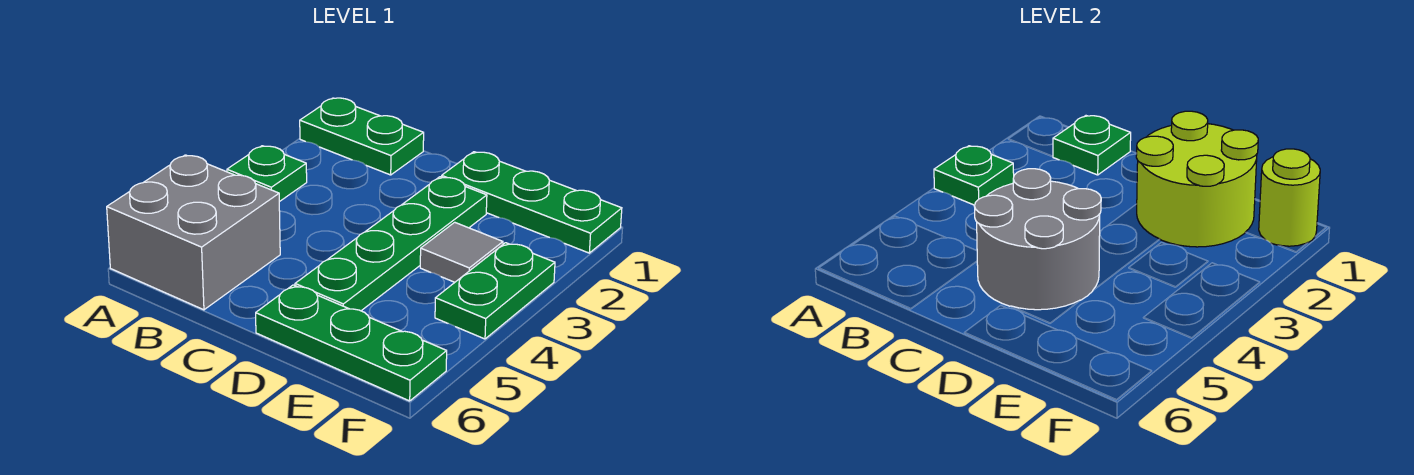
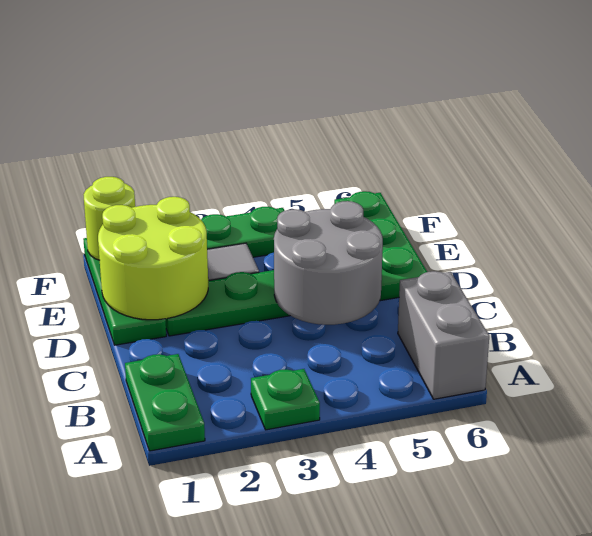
green plate A3 level 2 -> none
grey brick A5:B6 level 1 -> grey brick A6:B6 level 1
green plate B1 level 2 -> none

